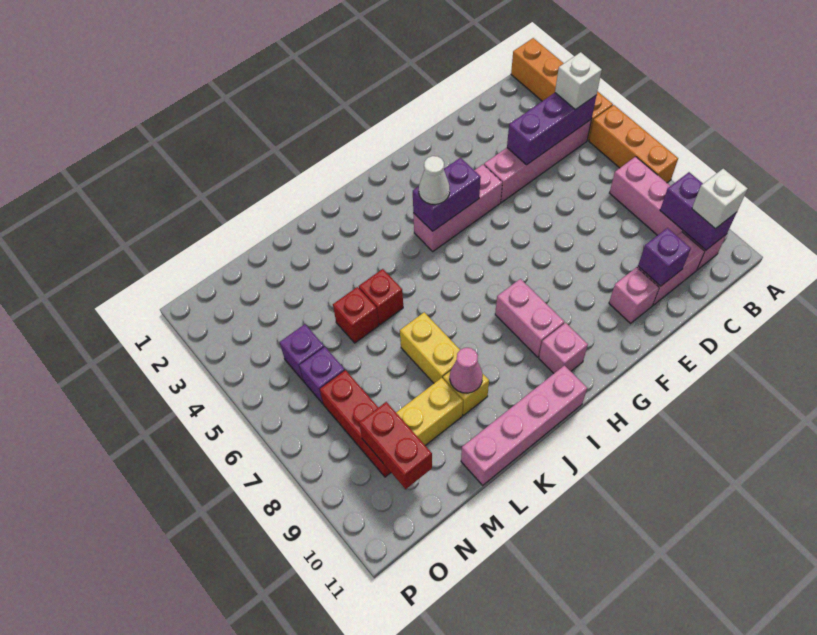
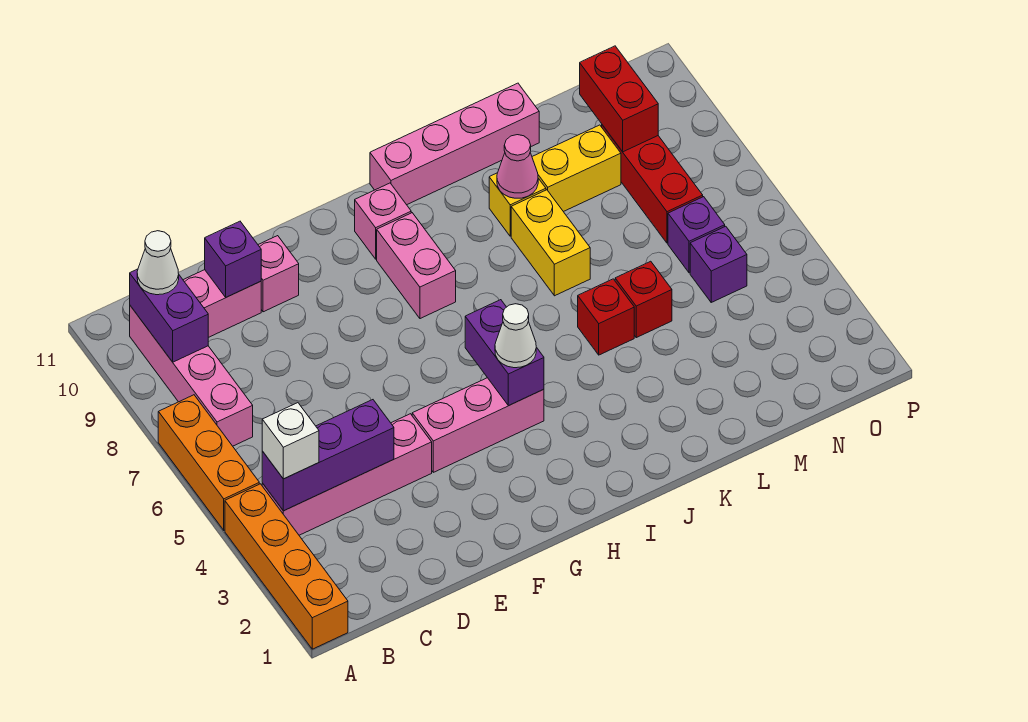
white brick B10 level 3 -> white cone B10 level 3
purple brick G4:H4 level 2 -> purple brick H4:H5 level 2

